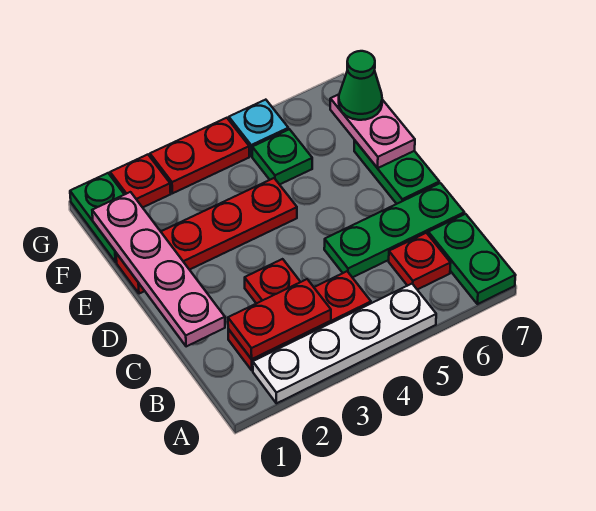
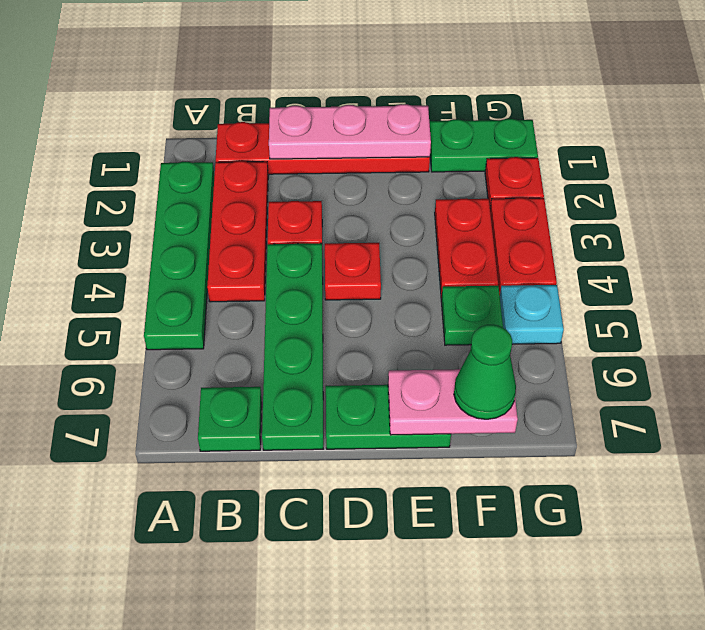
white plate A2:A5 level 1 -> green plate A2:A5 level 1
green plate A7:B7 level 1 -> green plate B7 level 1
red plate B2:B3 level 2 -> red plate F3:F4 level 1
red plate B6 level 1 -> red plate D4 level 1
pink plate C1:F1 level 2 -> pink plate C1:E1 level 2
green plate C5:C7 level 1 -> green plate C4:C7 level 1
red plate E1:E4 level 1 -> red plate B1:E1 level 1

